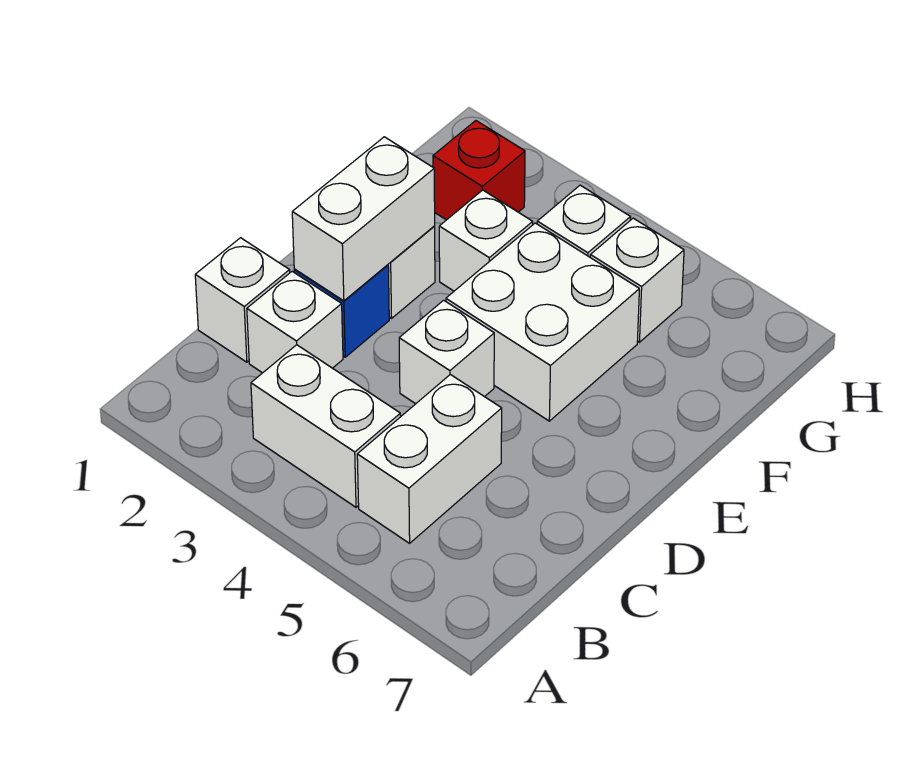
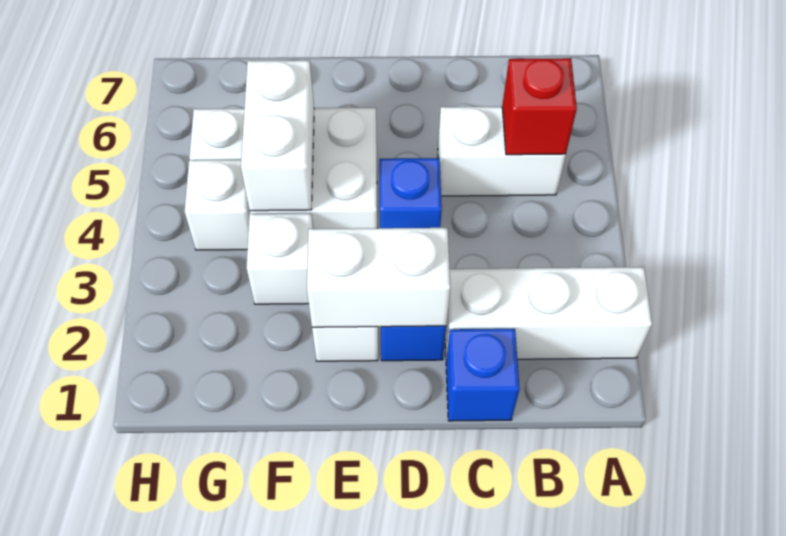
white brick B3:B4 level 1 -> white brick F4:F5 level 2
white brick C1 level 1 -> blue brick C1 level 1
white brick C2 level 1 -> white brick A2:C2 level 1
white brick D4 level 1 -> blue brick D4 level 1
red brick G2 level 1 -> red brick B5 level 2

